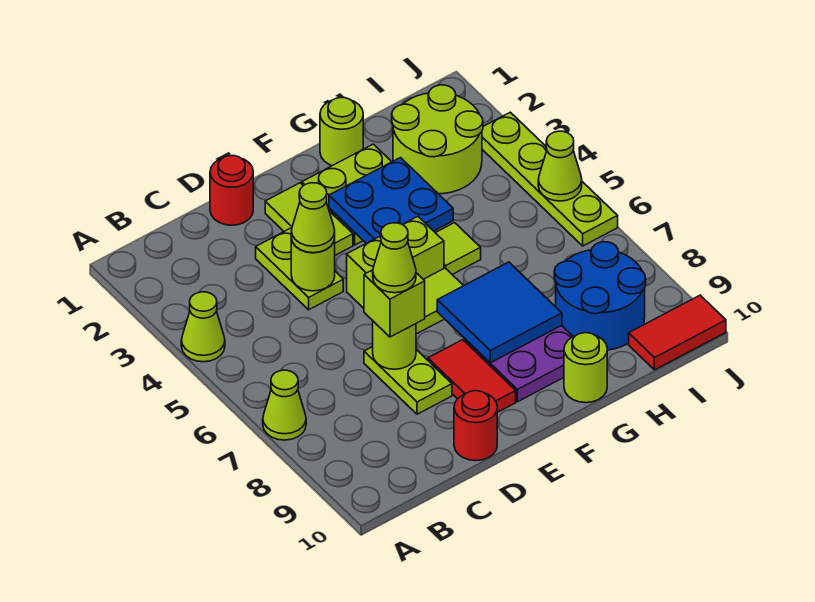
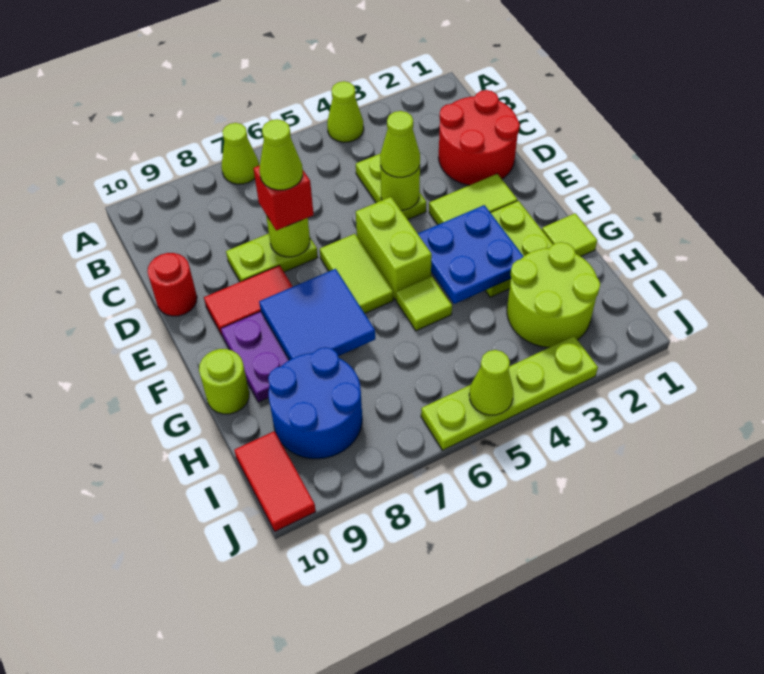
red round brick D1 level 1 -> red round brick C1:D2 level 1
lime plate D3:D4 level 1 -> lime plate C4:D4 level 1
lime brick D7 level 3 -> red brick D7 level 3
lime round brick G1 level 1 -> lime tile G1 level 1

